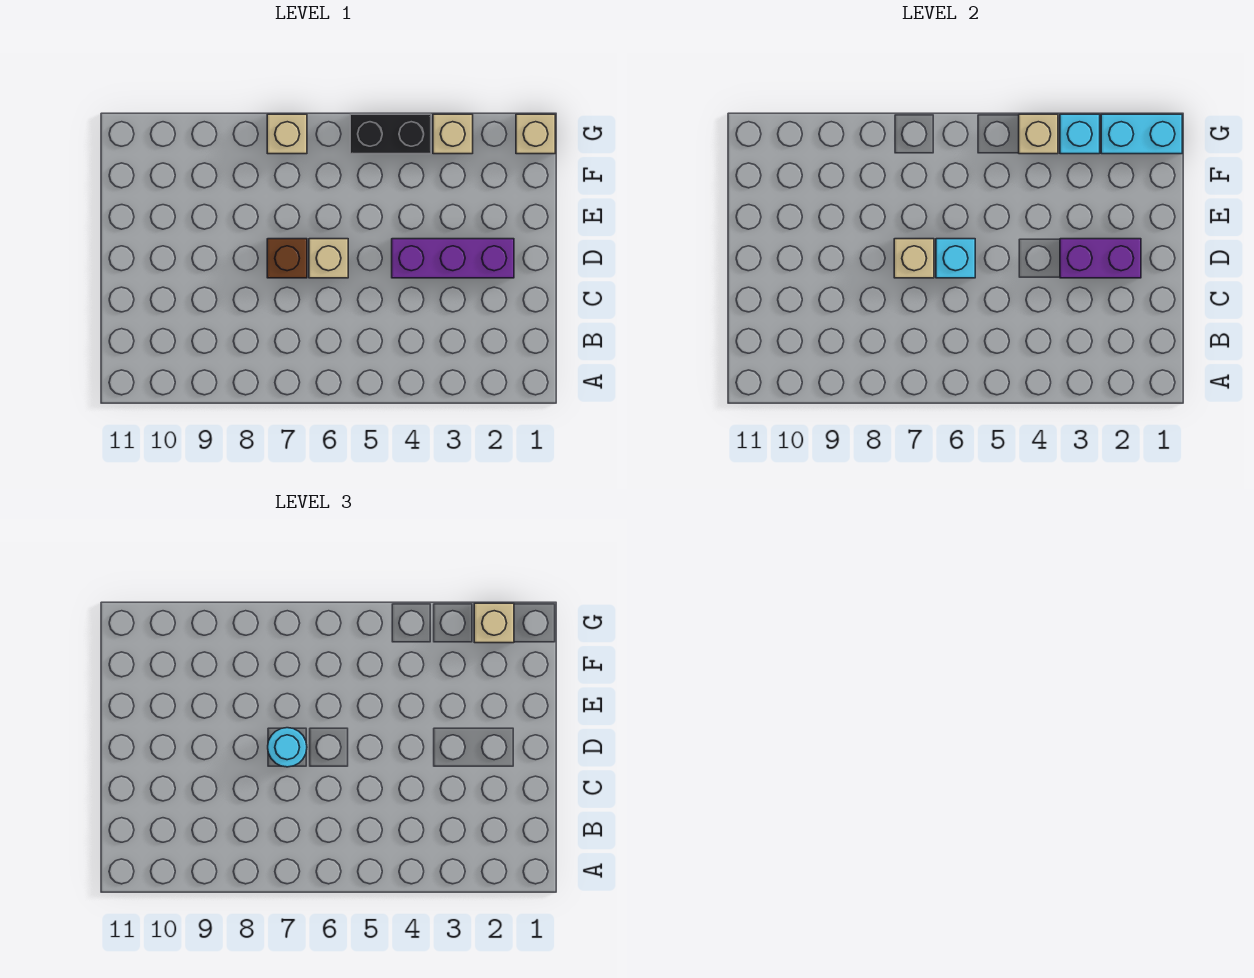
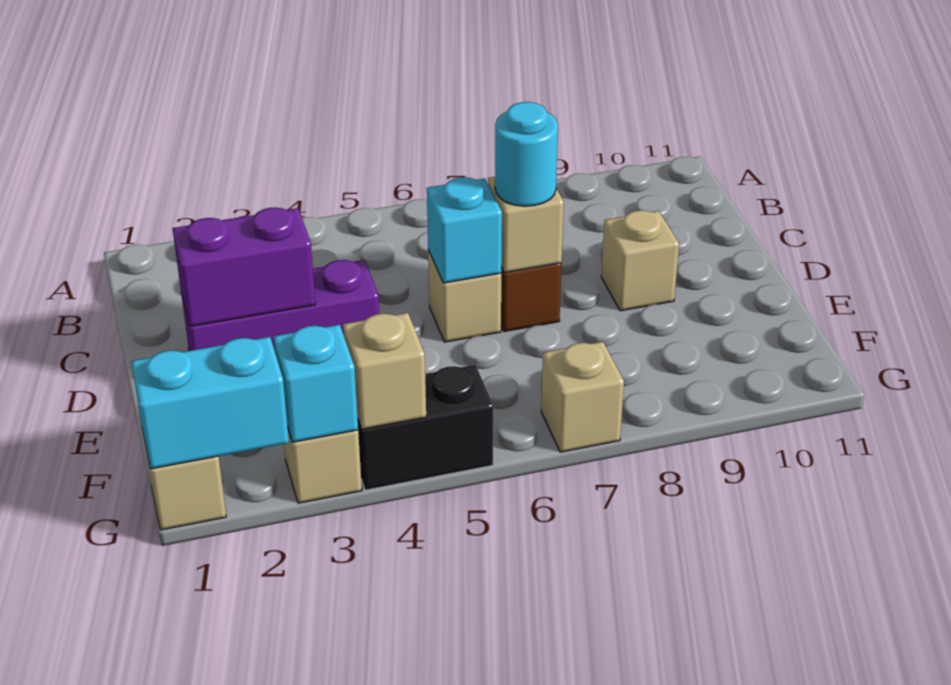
tan brick G2 level 3 -> tan brick D9 level 1

